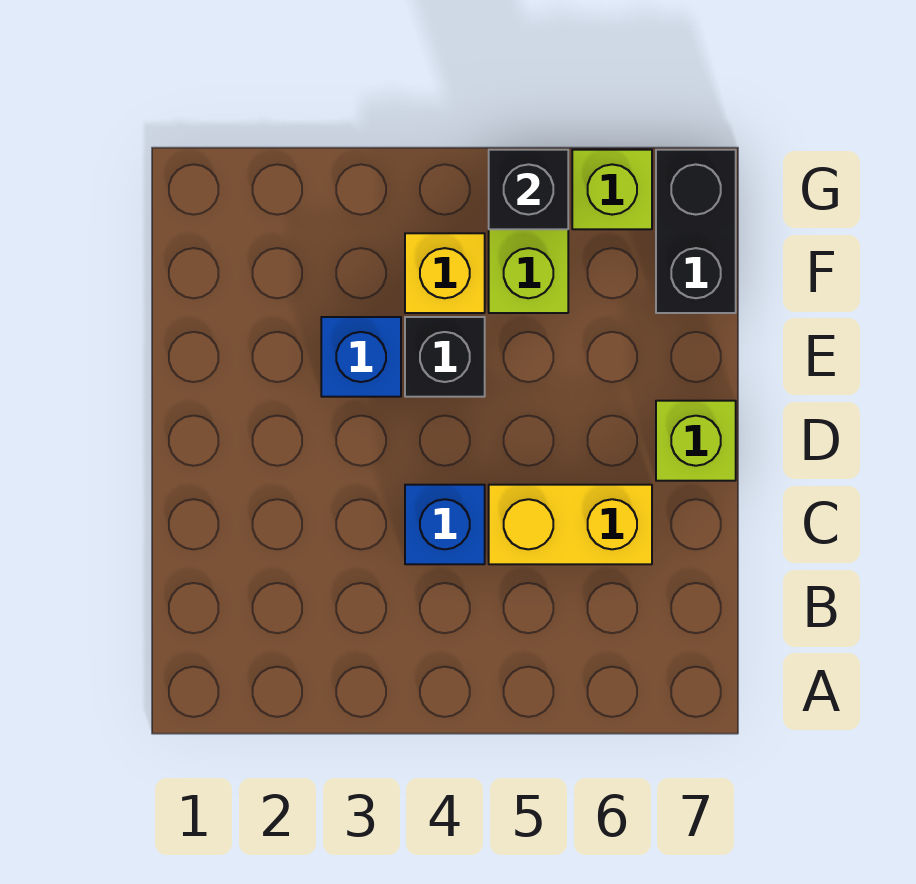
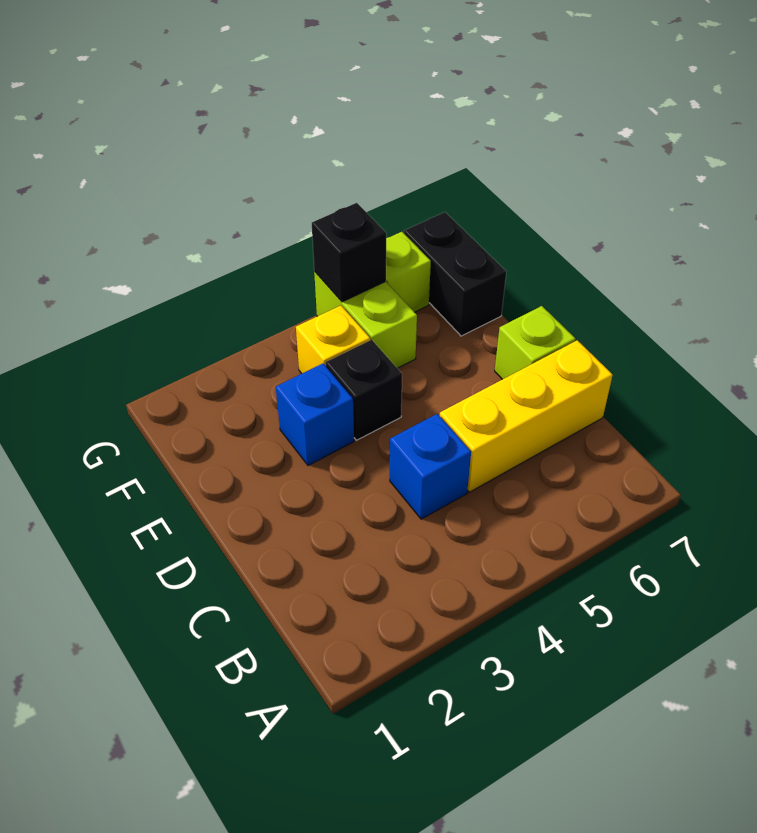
yellow brick C5:C6 level 1 -> yellow brick C5:C7 level 1

